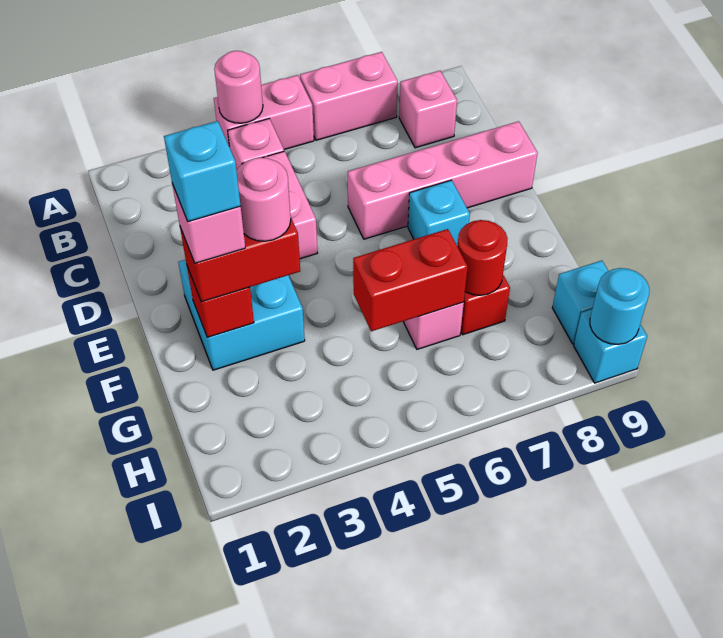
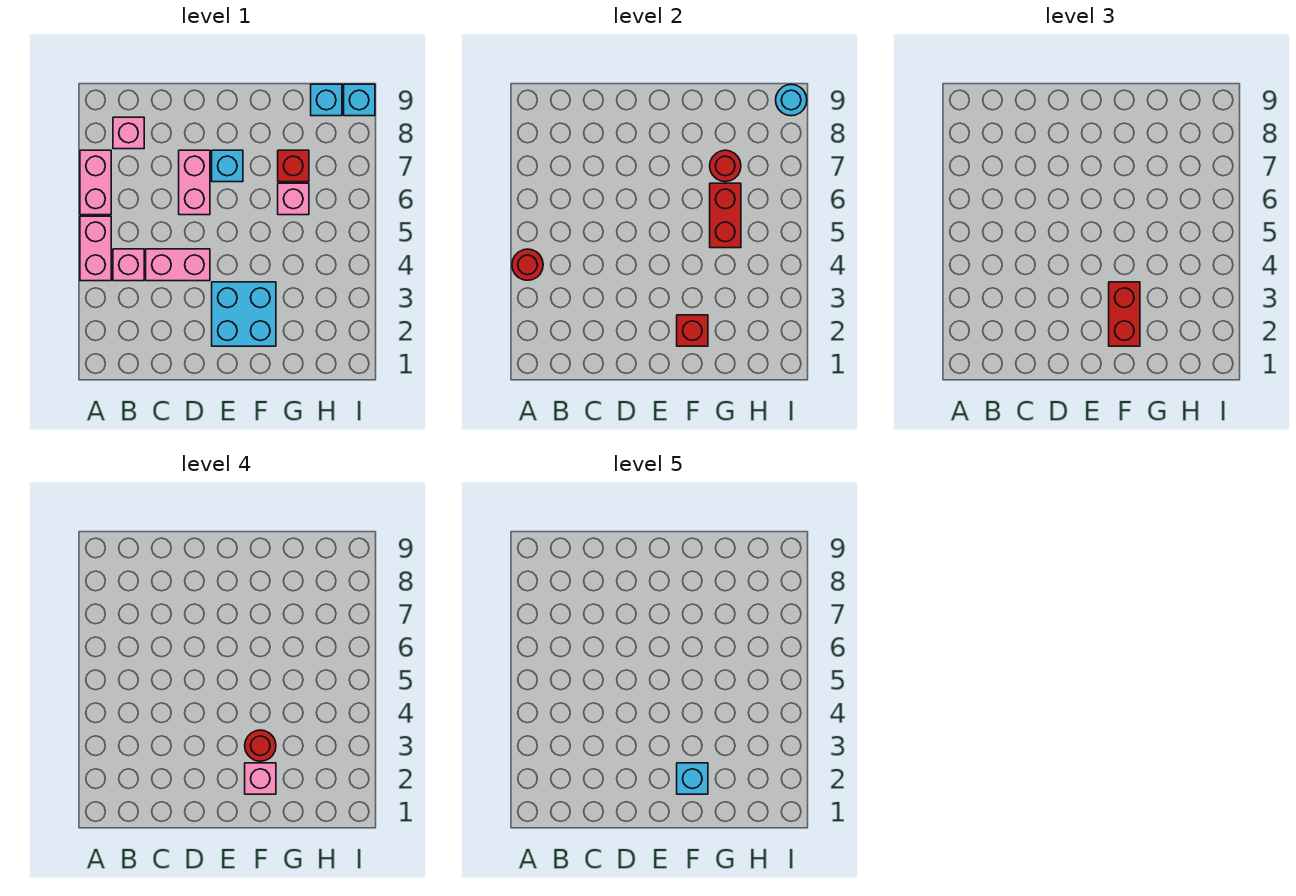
pink round brick A4 level 2 -> red round brick A4 level 2
pink brick D6:D9 level 1 -> pink brick D6:D7 level 1
pink round brick F3 level 4 -> red round brick F3 level 4

